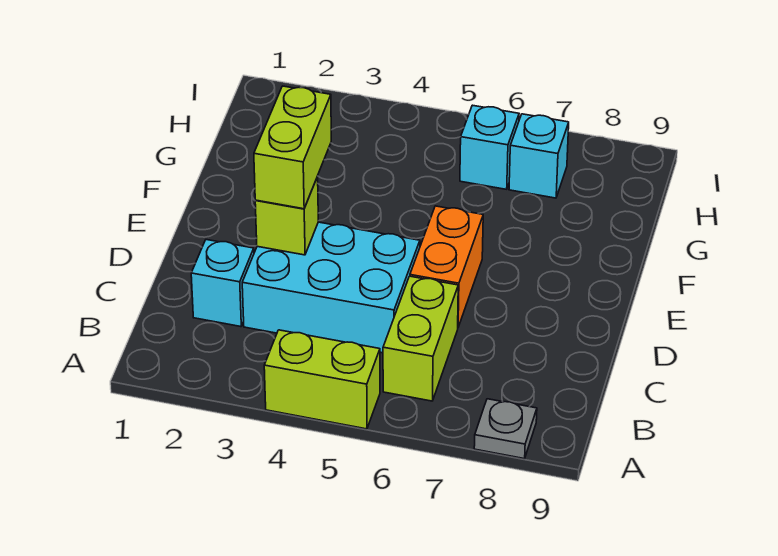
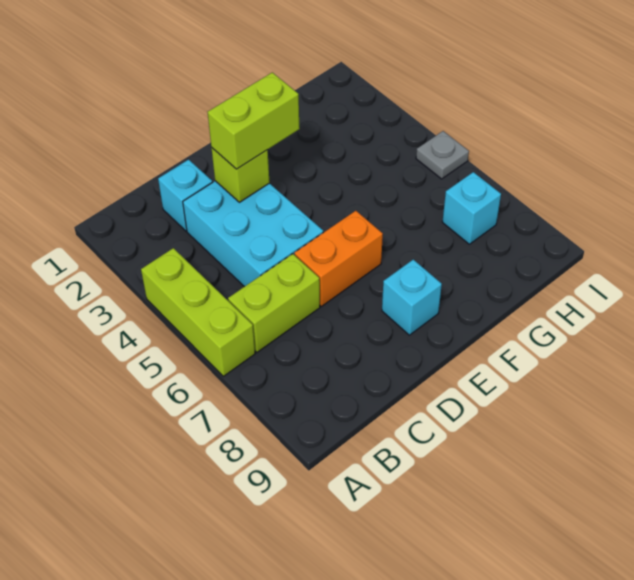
lime brick A4:A5 level 1 -> lime brick A4:A6 level 1
grey plate A8 level 1 -> grey plate I5 level 1
cyan brick H6 level 1 -> cyan brick E8 level 1

